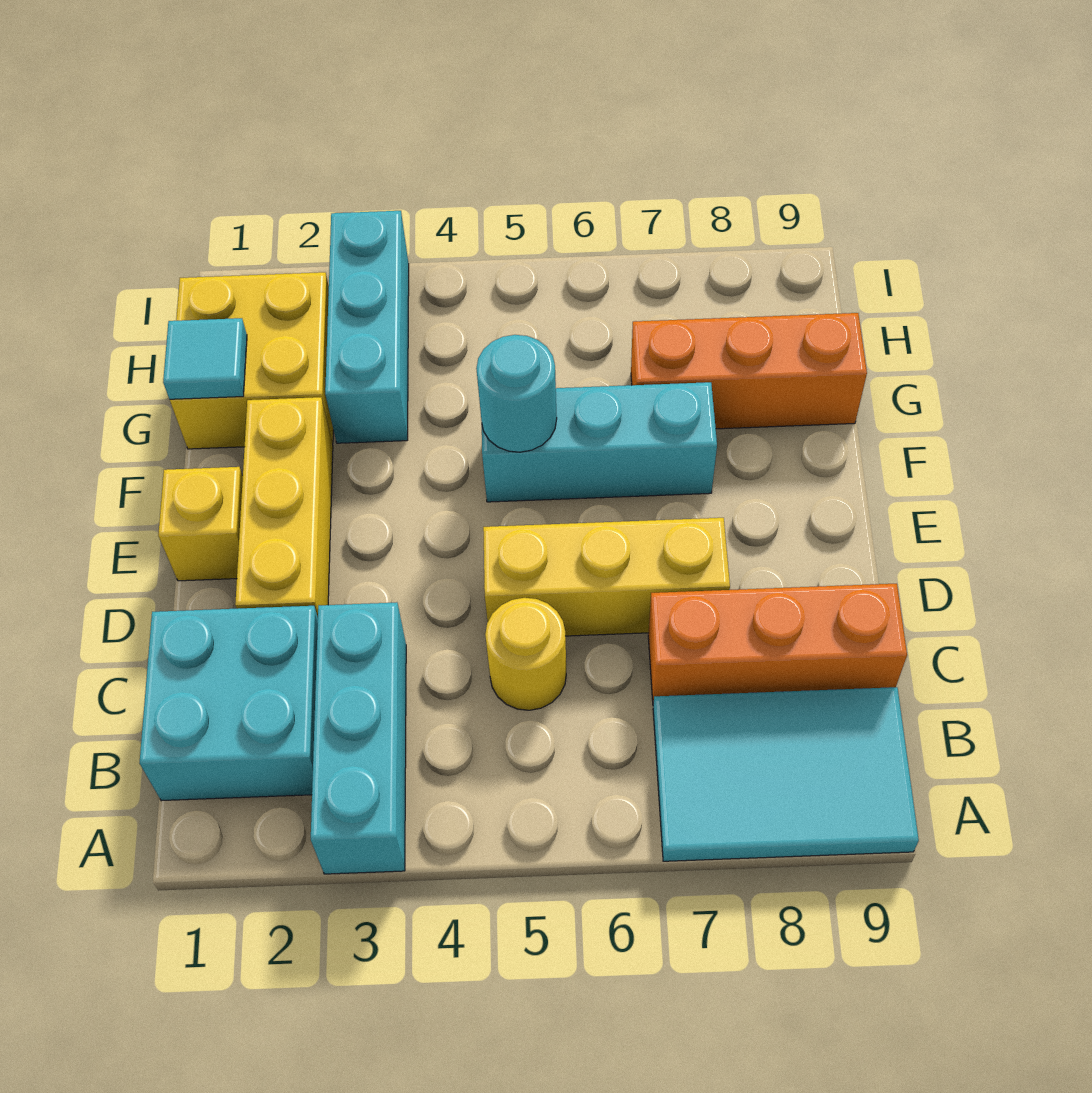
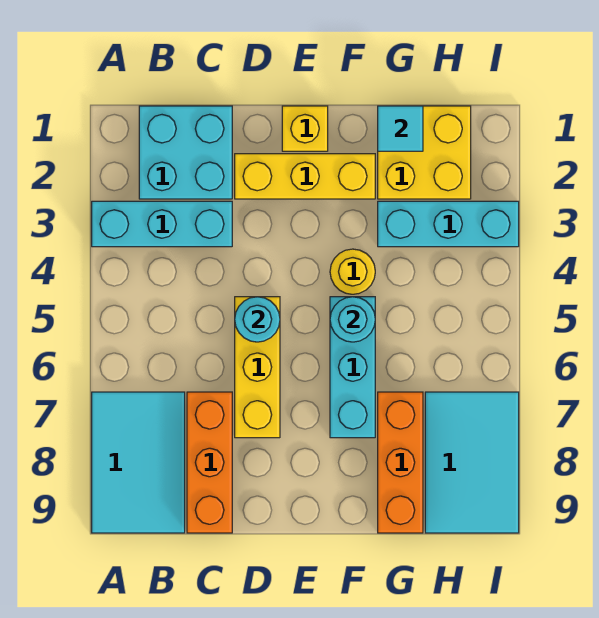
yellow round brick C5 level 1 -> yellow round brick F4 level 1
none -> cyan round brick D5 level 2
none -> cyan tile H7:I9 level 1

